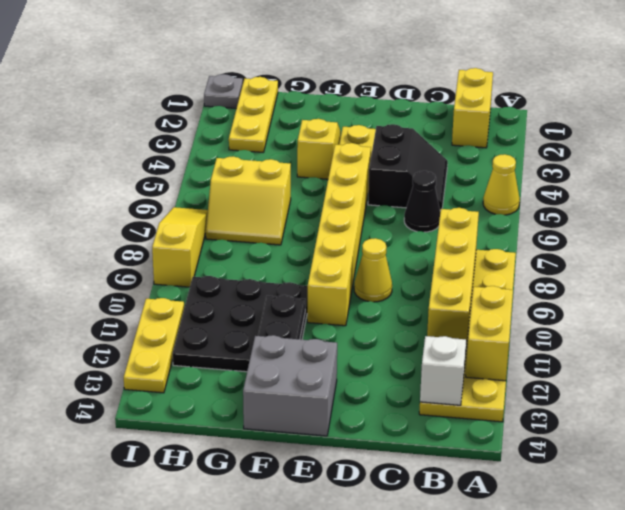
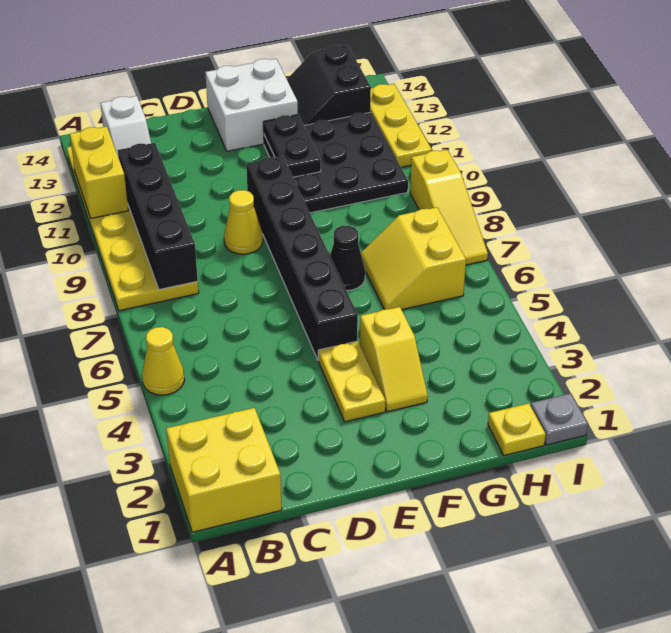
yellow brick B1:B2 level 1 -> yellow brick A1:B2 level 1
yellow brick B8:B11 level 2 -> black brick B8:B11 level 2
black slope C4:D5 level 1 top D -> black slope G13:H14 level 1 top H
black cone C6 level 1 -> black cone F7 level 1
yellow brick E5:E10 level 1 -> black brick E5:E10 level 1
grey brick E13:F14 level 1 -> white brick E13:F14 level 1
yellow slope G6:H7 level 1 top 6 -> yellow slope G6:H7 level 1 top H
yellow plate H1:H3 level 1 -> yellow plate H1 level 1

